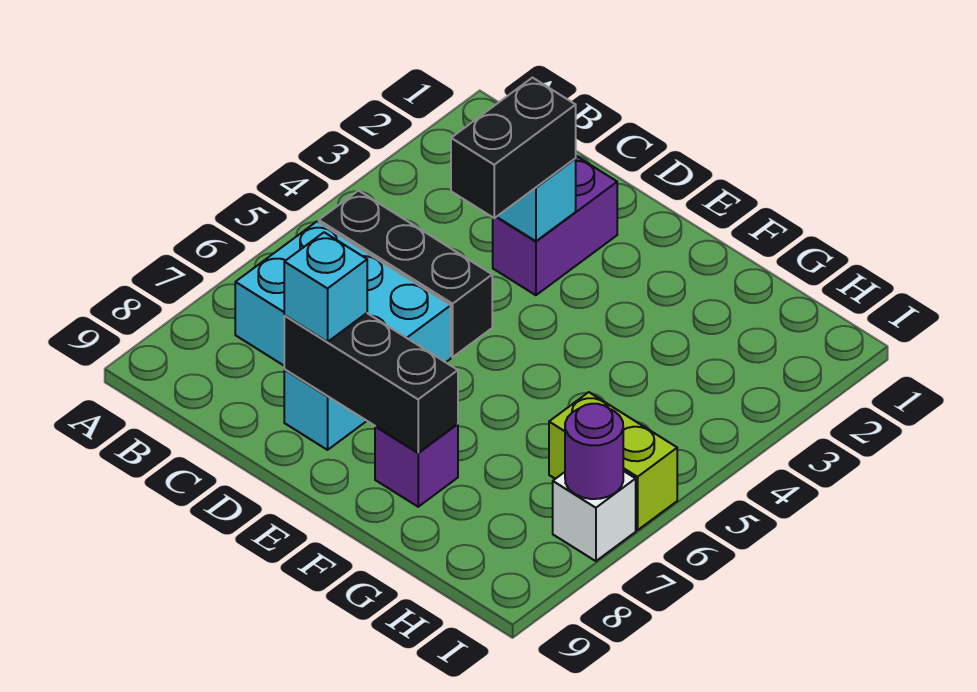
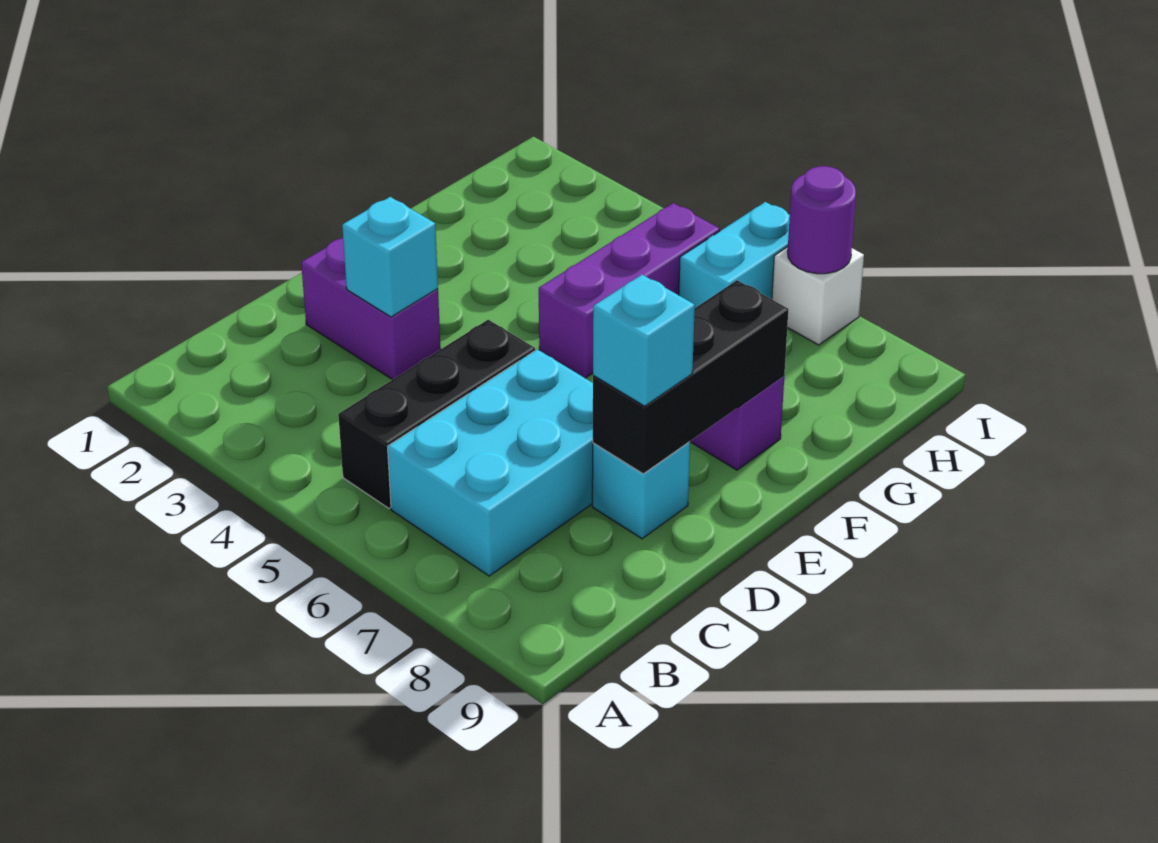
black brick D3:D4 level 3 -> none
none -> purple brick F5:H5 level 1
lime brick H6:I6 level 1 -> cyan brick H6:I6 level 1

